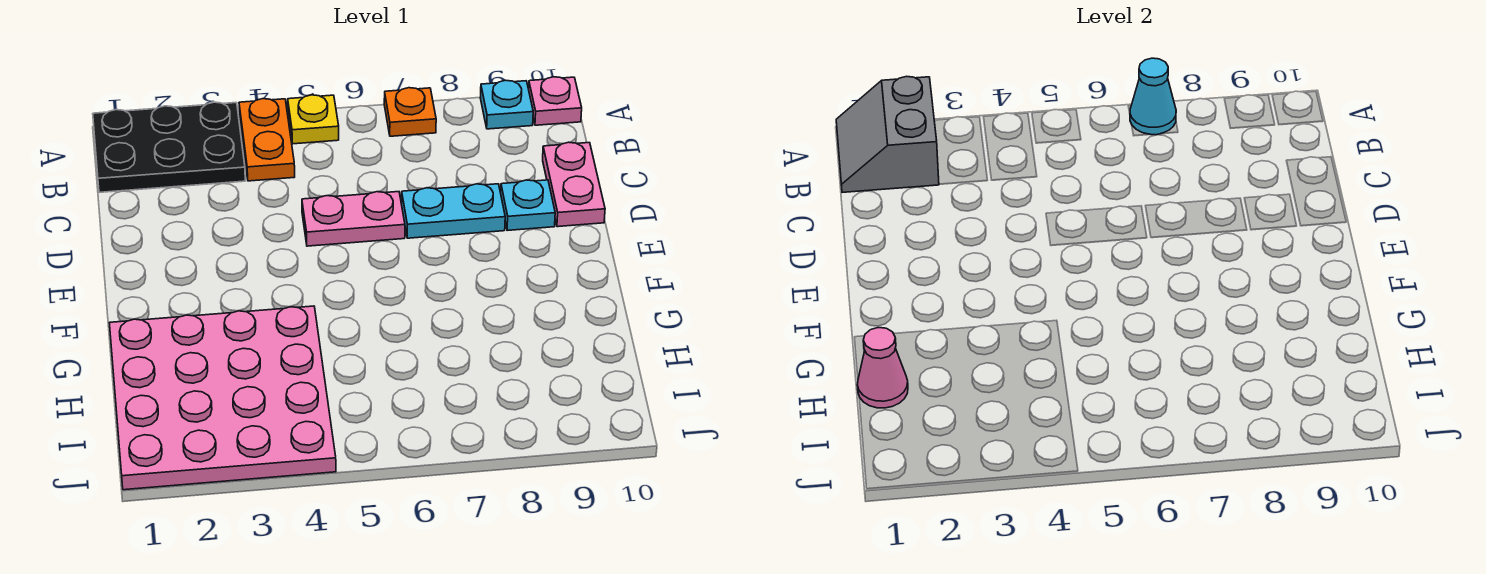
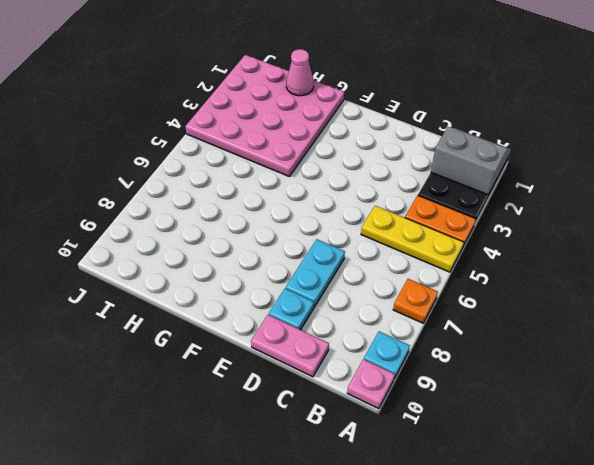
yellow plate A5 level 1 -> yellow plate A5:C5 level 1
cyan cone A7 level 2 -> none
pink plate D5:D6 level 1 -> none

